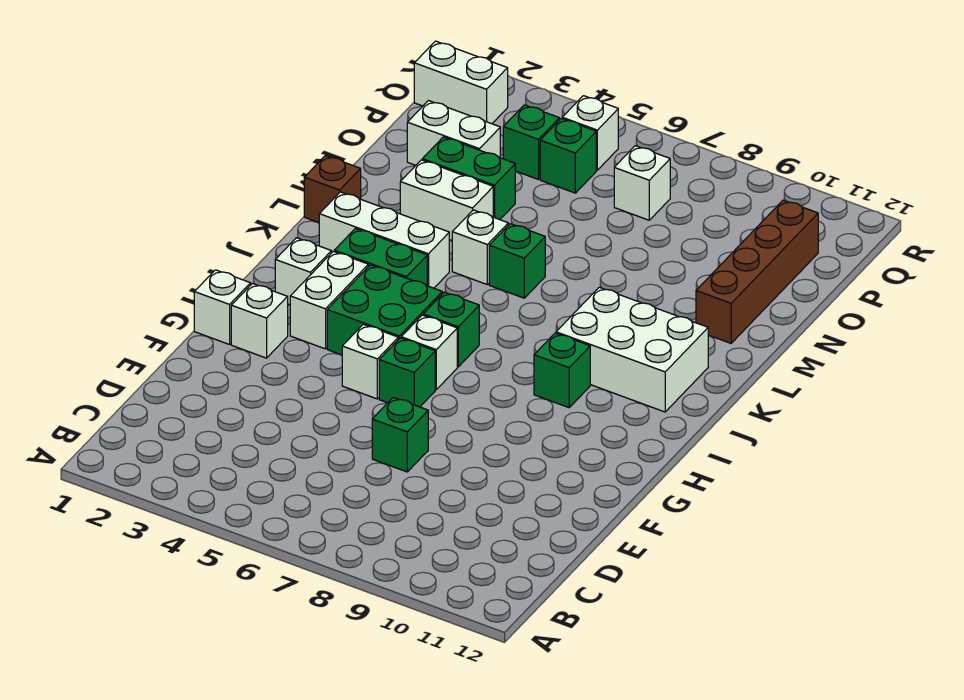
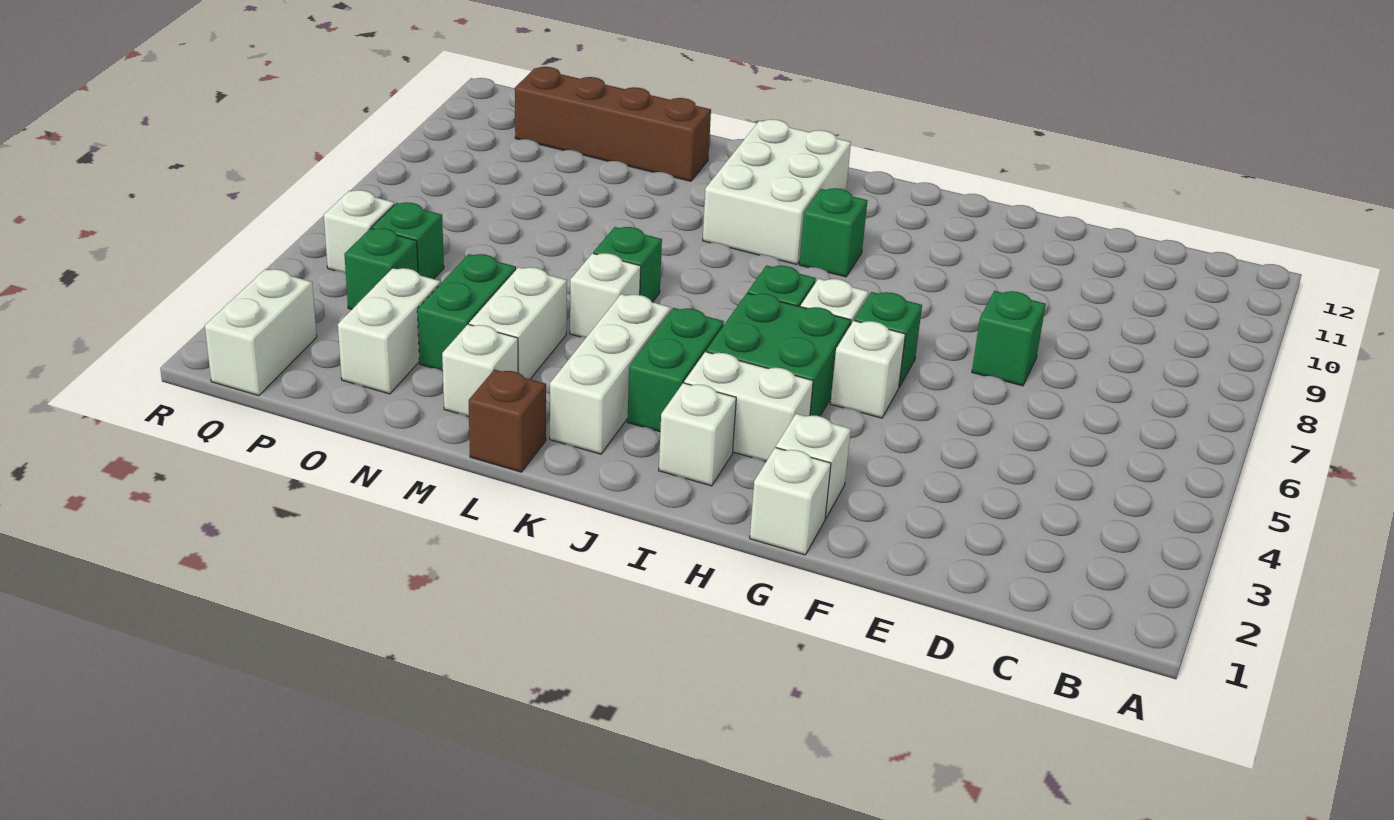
white brick P7 level 1 -> white brick M2 level 1

